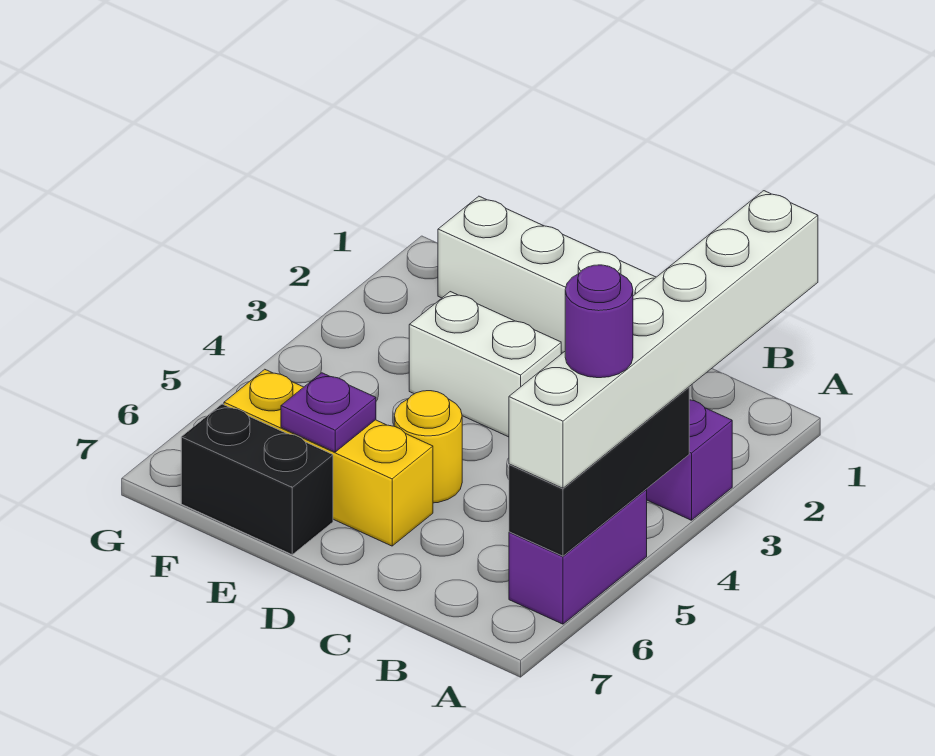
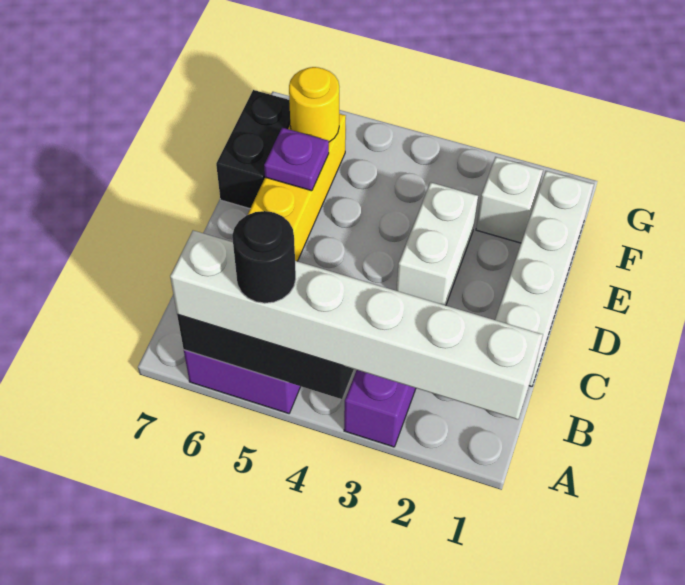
purple round brick A5 level 4 -> black round brick A5 level 4
yellow round brick D5 level 1 -> yellow round brick F6 level 2
none -> white brick F2 level 1

